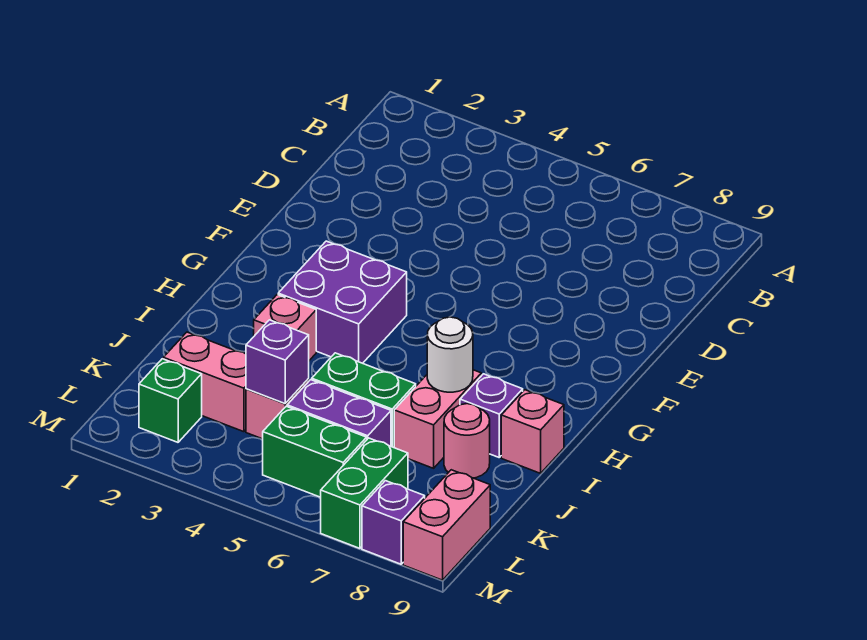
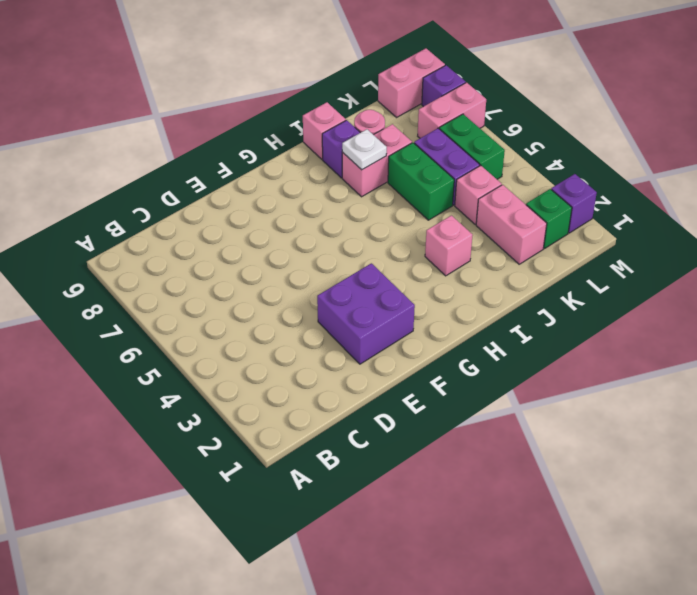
purple brick G3:H4 level 1 -> purple brick E2:F3 level 1
white round brick I7 level 2 -> white plate I7 level 2
purple brick K4 level 2 -> purple brick M2 level 1
green brick L7:M7 level 1 -> pink brick L7:M7 level 1

